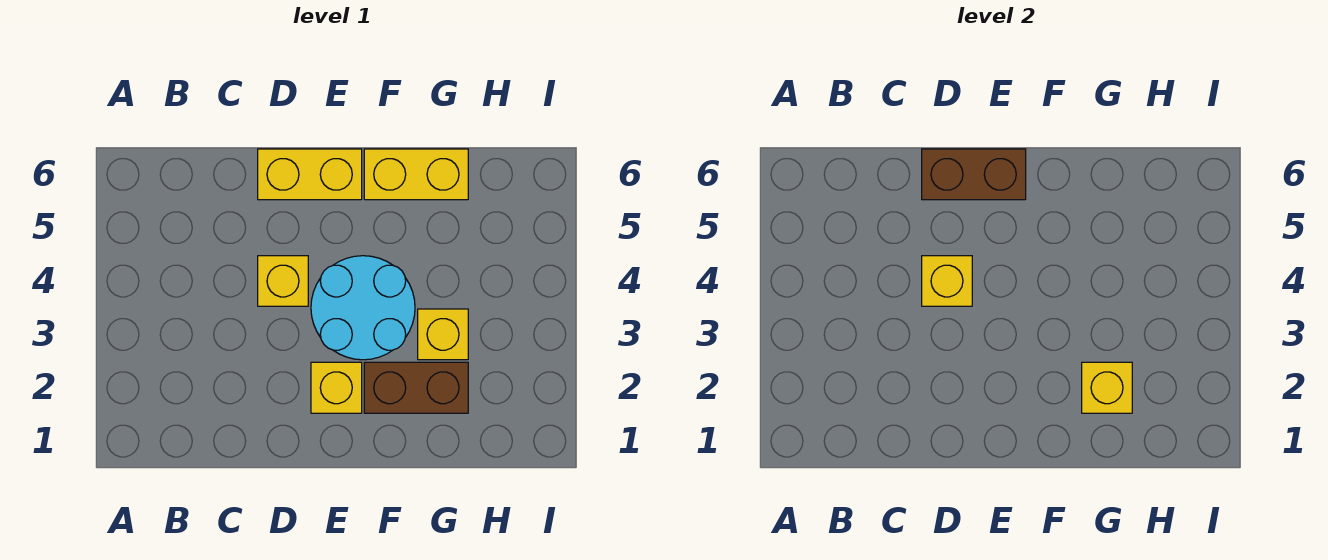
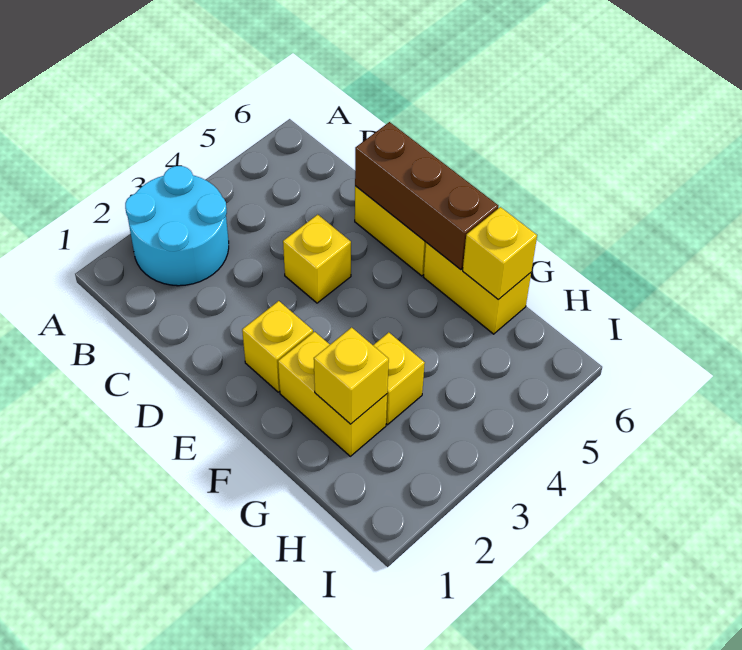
yellow brick D4 level 2 -> yellow brick G6 level 2
brown brick D6:E6 level 2 -> brown brick D6:F6 level 2
cyan round brick E3:F4 level 1 -> cyan round brick A2:B3 level 1
brown brick F2:G2 level 1 -> yellow brick F2:G2 level 1

